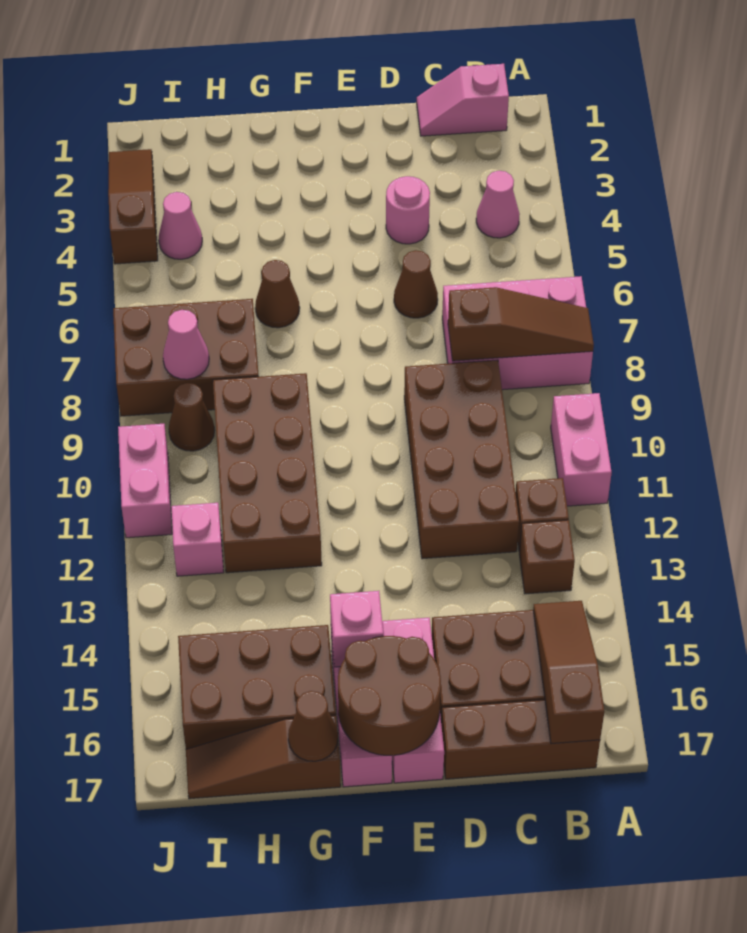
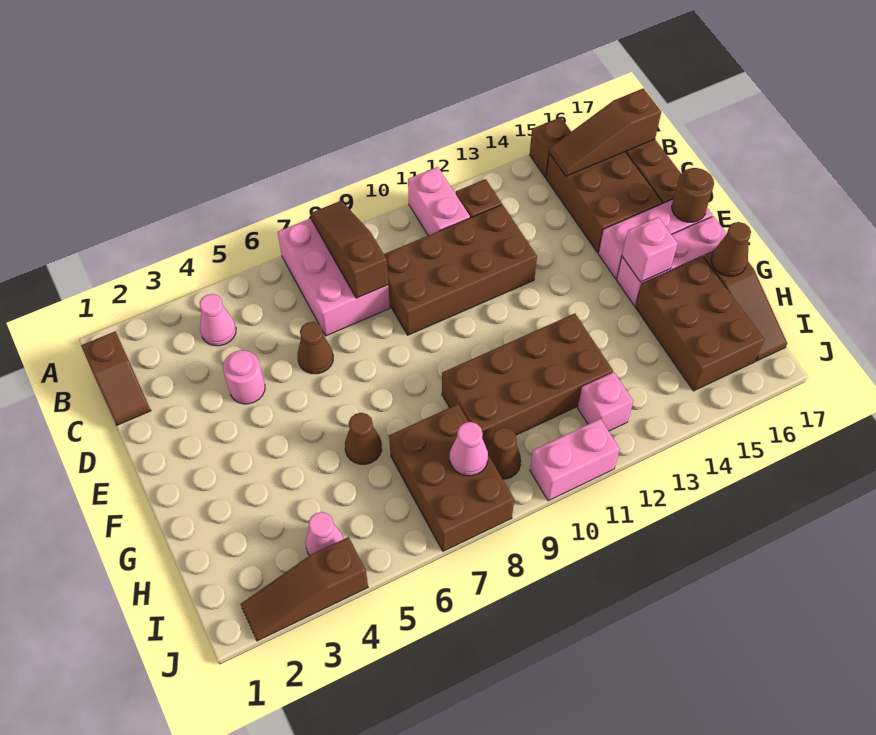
pink brick A10:A11 level 1 -> pink brick A11:B11 level 1
pink slope B1:C1 level 1 top B -> brown slope B1:C1 level 1 top B
brown brick B13 level 1 -> brown brick A15 level 1
brown round brick E16:F17 level 2 -> brown round brick E17 level 2

